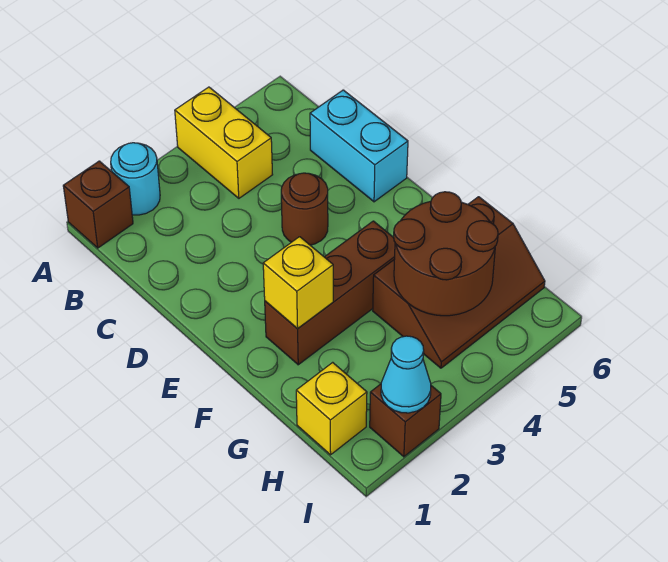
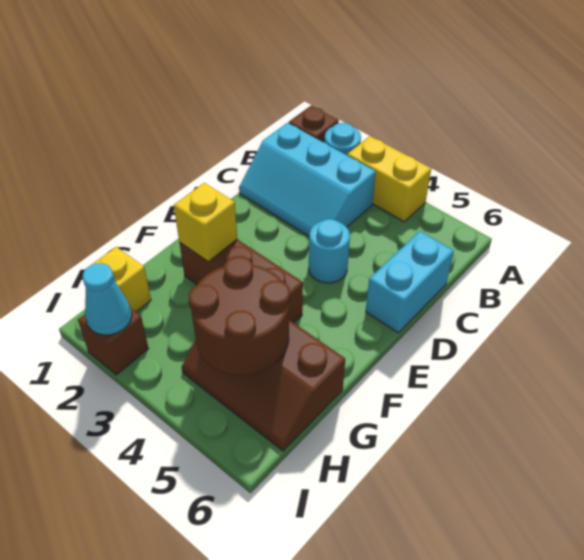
yellow brick A4:B4 level 1 -> yellow brick A3:A4 level 1
none -> cyan slope B1:C3 level 1 top B
brown round brick D4 level 1 -> cyan round brick D4 level 1

